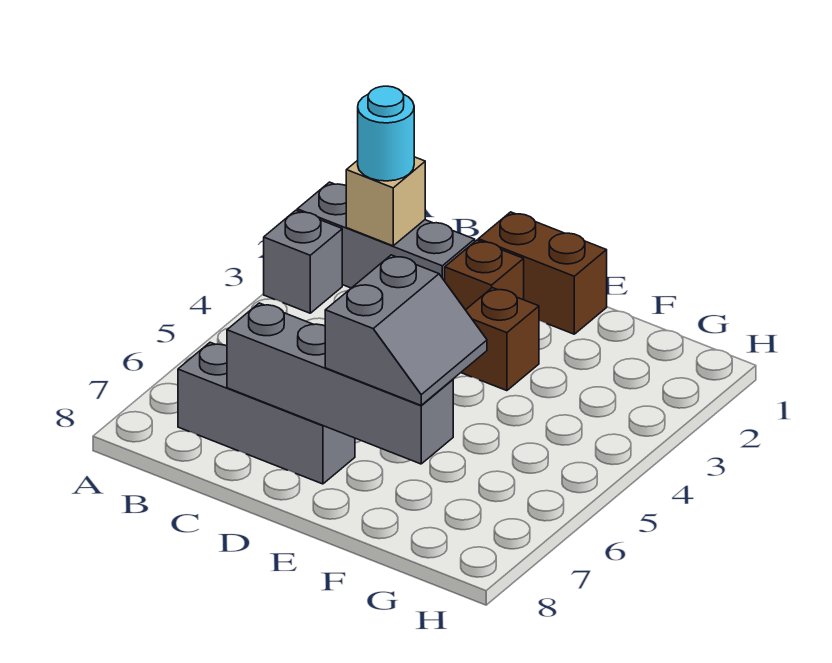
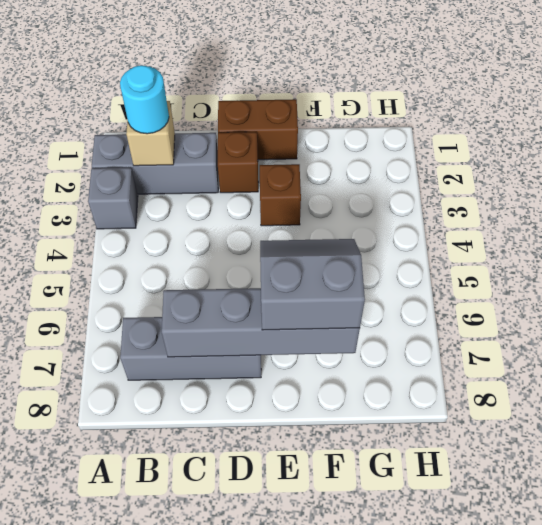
grey slope E6:F7 level 3 top E -> grey slope E6:F7 level 3 top 7

